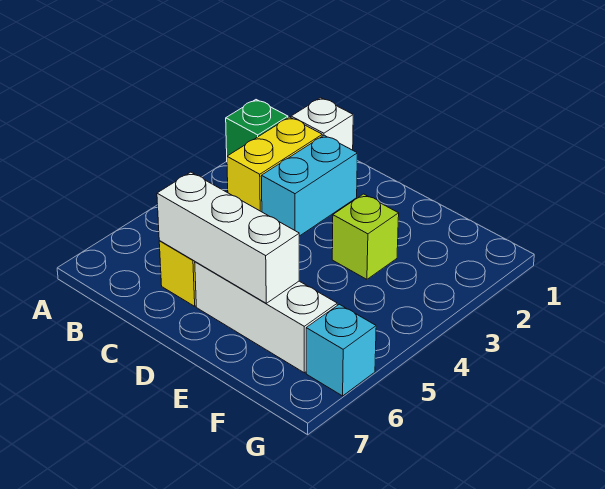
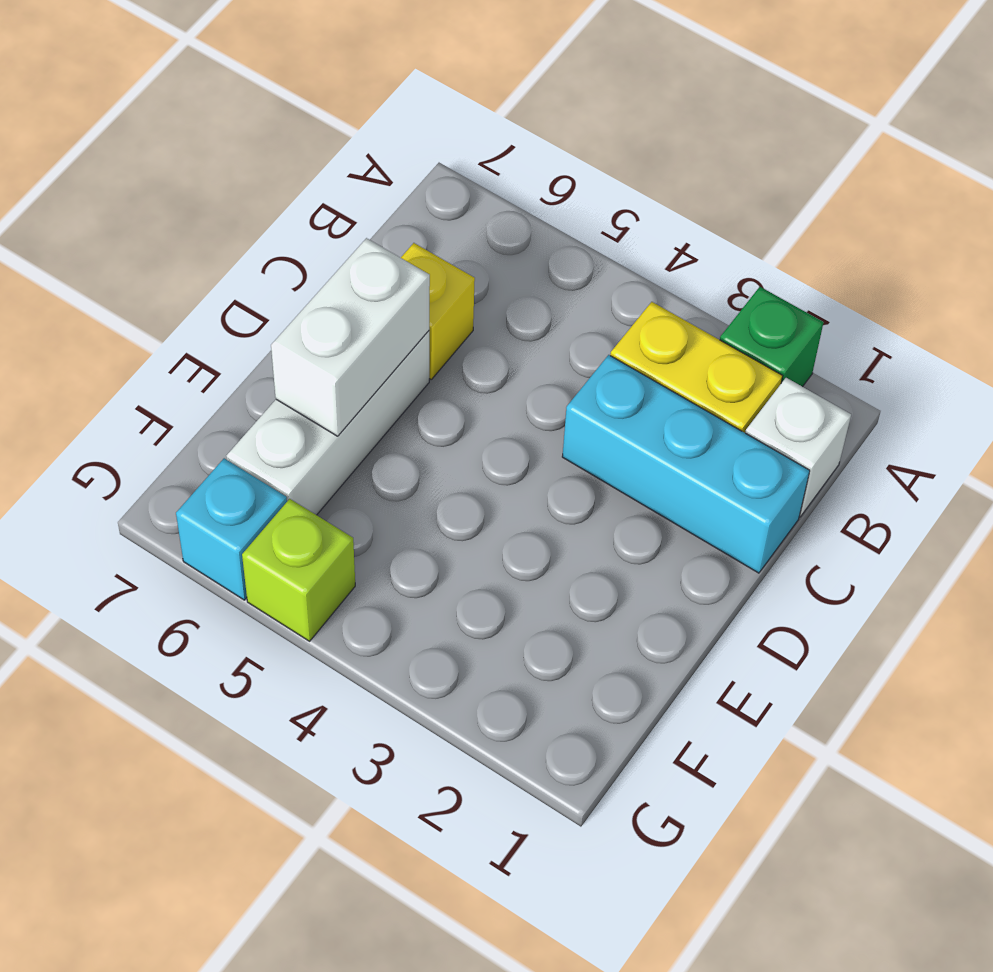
cyan brick C2:C3 level 1 -> cyan brick C1:C3 level 1
white brick C6:E6 level 2 -> white brick D6:E6 level 2
lime brick E3 level 1 -> lime brick G5 level 1

